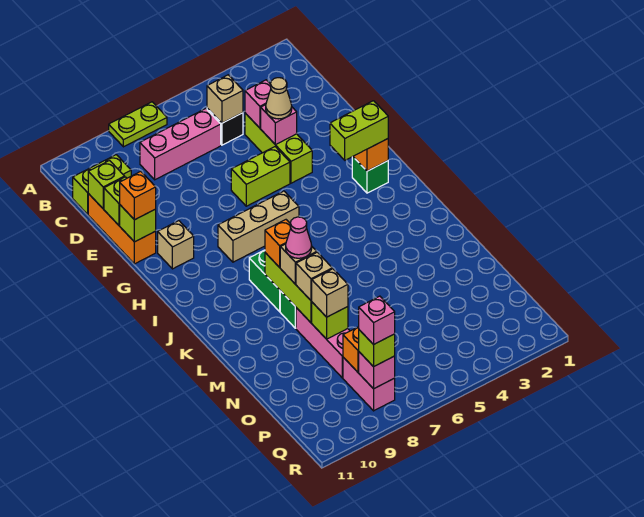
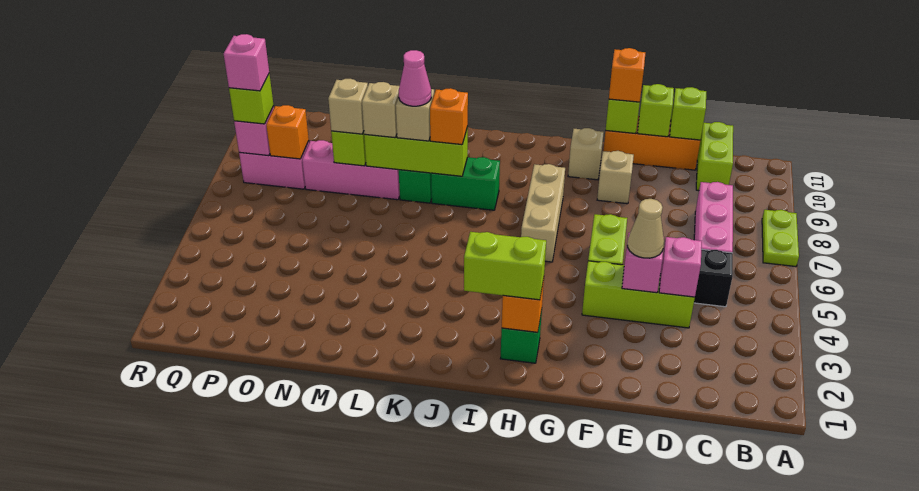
tan brick C5 level 2 -> tan brick F9 level 1
lime brick H2:H3 level 3 -> lime brick H2:I2 level 3

